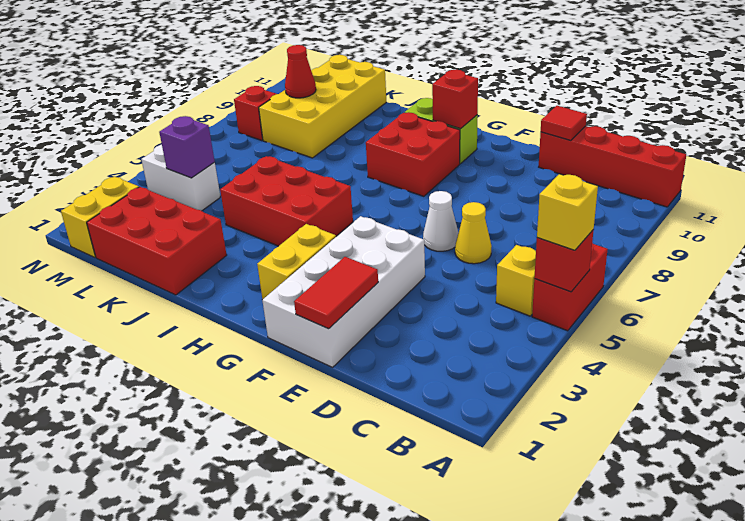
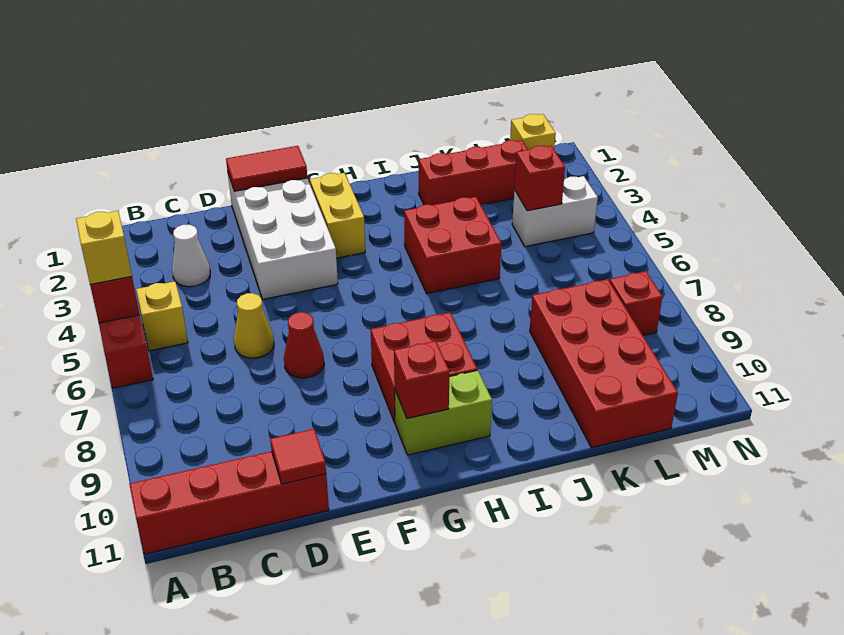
red tile E1:E2 level 2 -> red tile E1:F1 level 2
white cone E6 level 1 -> white cone C3 level 1
red brick H4:J5 level 1 -> red brick I4:J5 level 1
red brick J1:L2 level 1 -> red brick J2:L2 level 1
yellow brick K8:L11 level 1 -> red brick K8:L11 level 1
purple brick L4 level 2 -> red brick L4 level 2
red cone L9 level 2 -> red cone E7 level 1
yellow brick M1:M2 level 1 -> yellow brick M1 level 1

